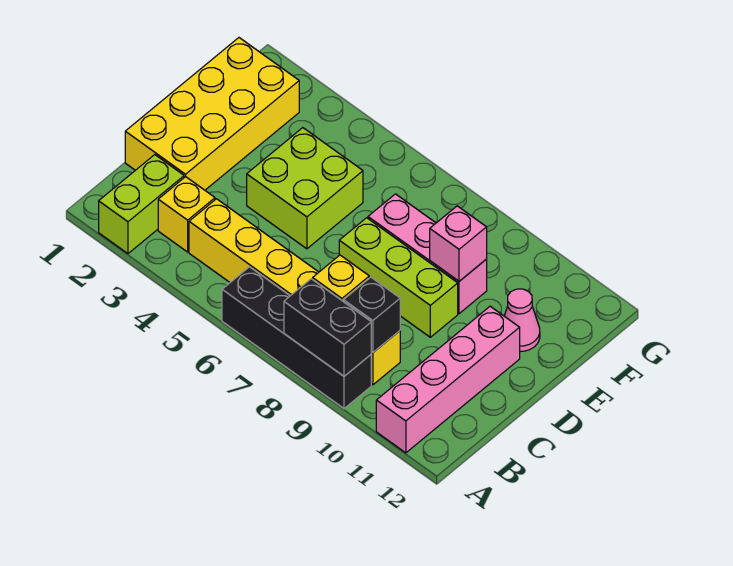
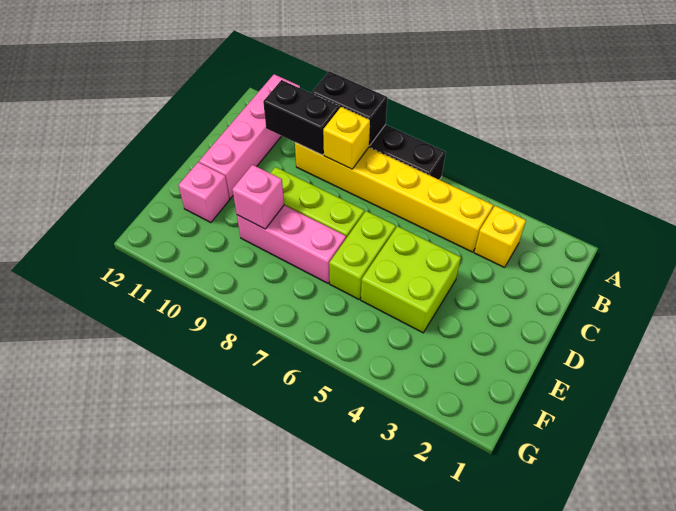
lime brick A2:B2 level 1 -> lime brick D6:E6 level 1
black brick B9 level 2 -> black brick B9:B10 level 2
yellow brick C1:F2 level 1 -> none
pink cone E11 level 1 -> pink brick E11 level 1

